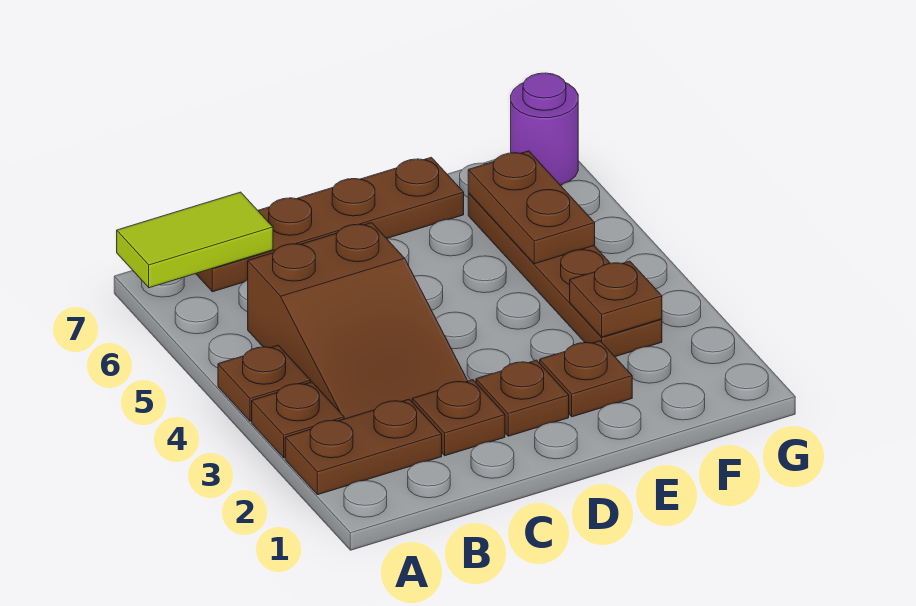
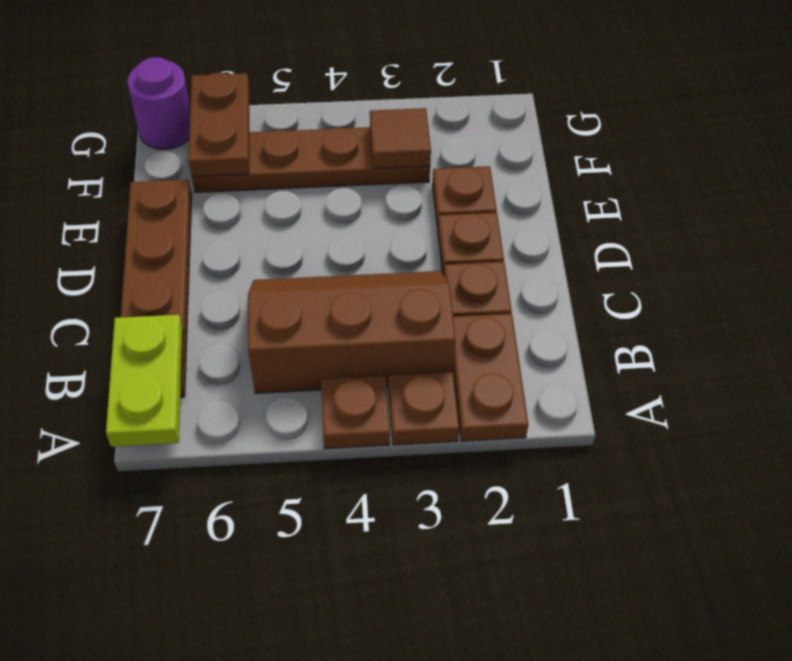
lime tile A7:B7 level 2 -> lime plate A7:B7 level 2
brown slope B3:C5 level 1 top 5 -> brown slope B3:C5 level 1 top B
brown plate F3 level 2 -> brown tile F3 level 2
brown plate F5:F6 level 2 -> brown plate F6:G6 level 2

